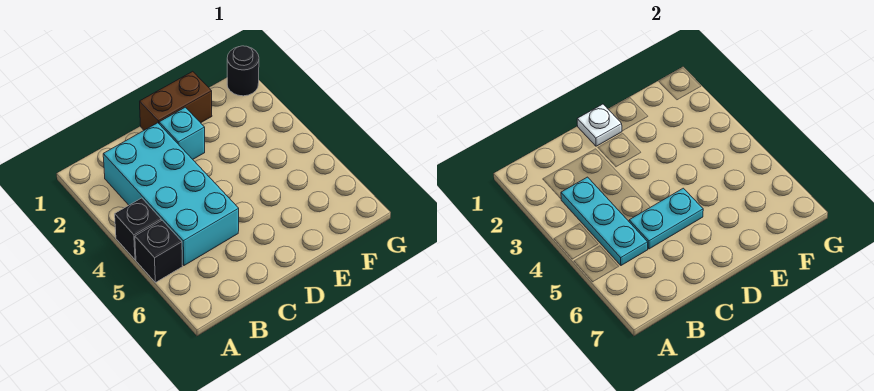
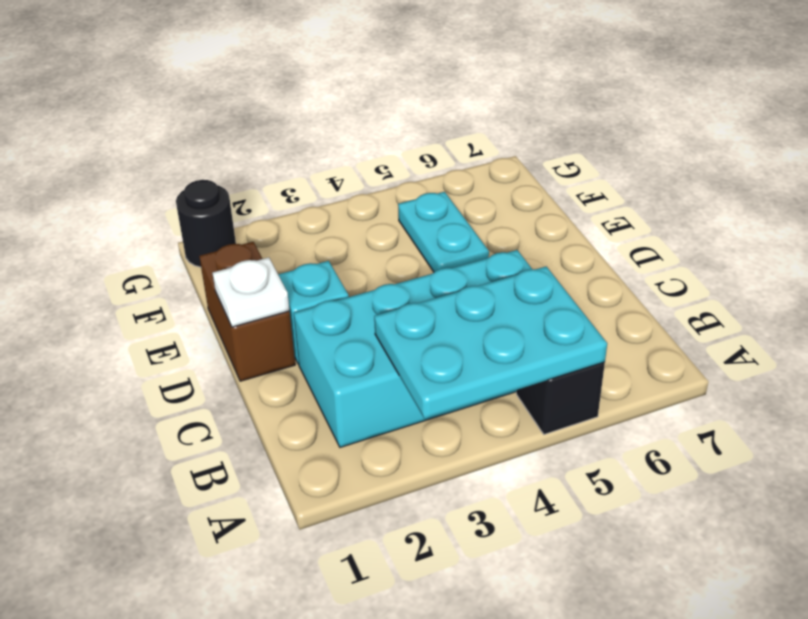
black brick A4 level 1 -> none
cyan plate B3:B5 level 2 -> cyan plate A3:B5 level 2
cyan plate C5:D5 level 2 -> cyan plate E5:F5 level 1

